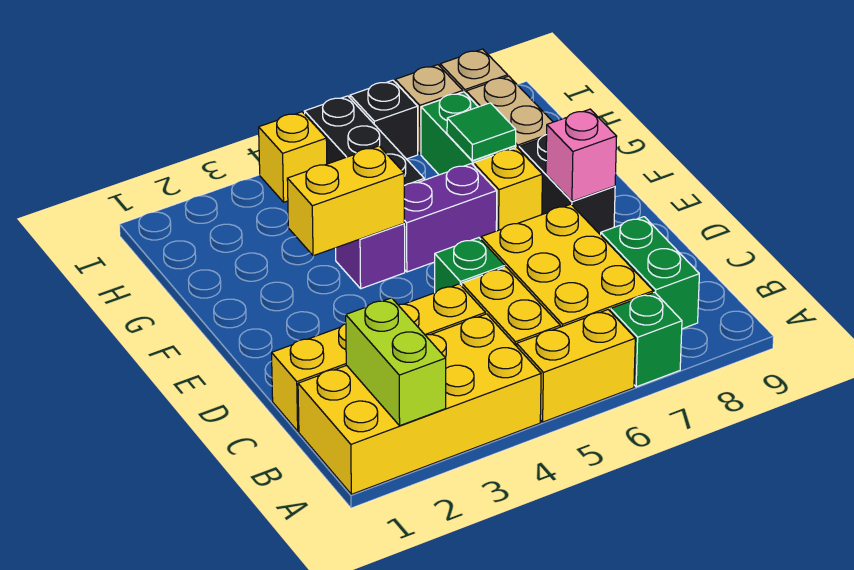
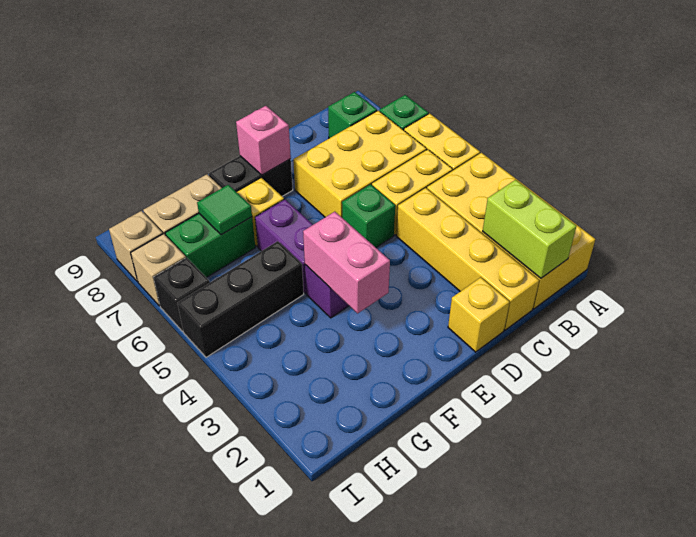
lime brick A2:B2 level 2 -> lime brick B1:B2 level 2
green brick B8:C8 level 1 -> green brick B8 level 1
yellow brick F3:F4 level 2 -> pink brick F3:F4 level 2
yellow brick I4 level 1 -> yellow brick D1 level 1

